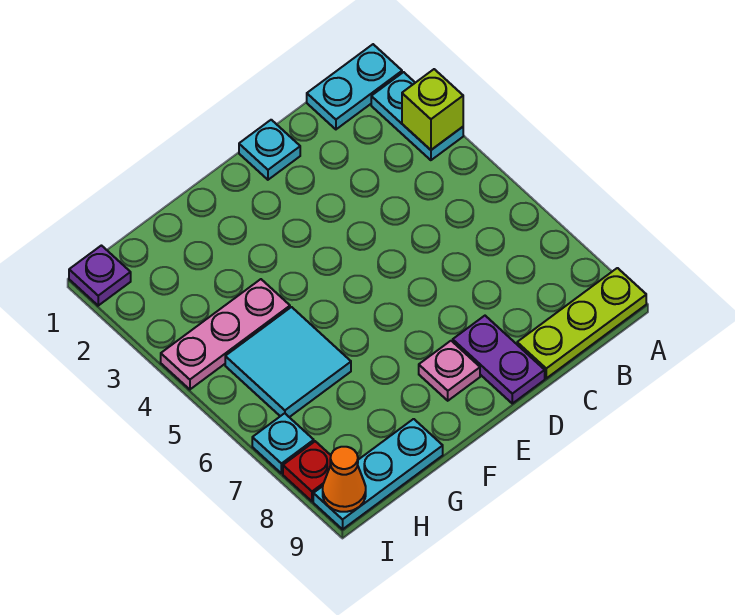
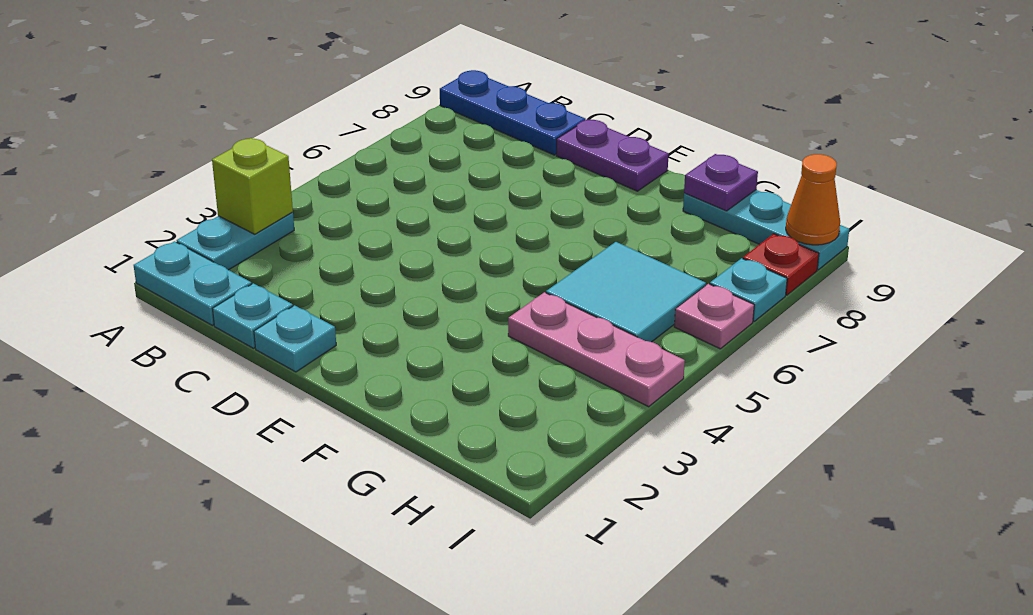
lime plate A9:C9 level 1 -> blue plate A9:C9 level 1
none -> cyan plate C1 level 1
purple plate D8:D9 level 1 -> purple plate D9:E9 level 1
pink plate E8 level 1 -> pink plate I6 level 1
purple plate I1 level 1 -> purple plate G9 level 2

